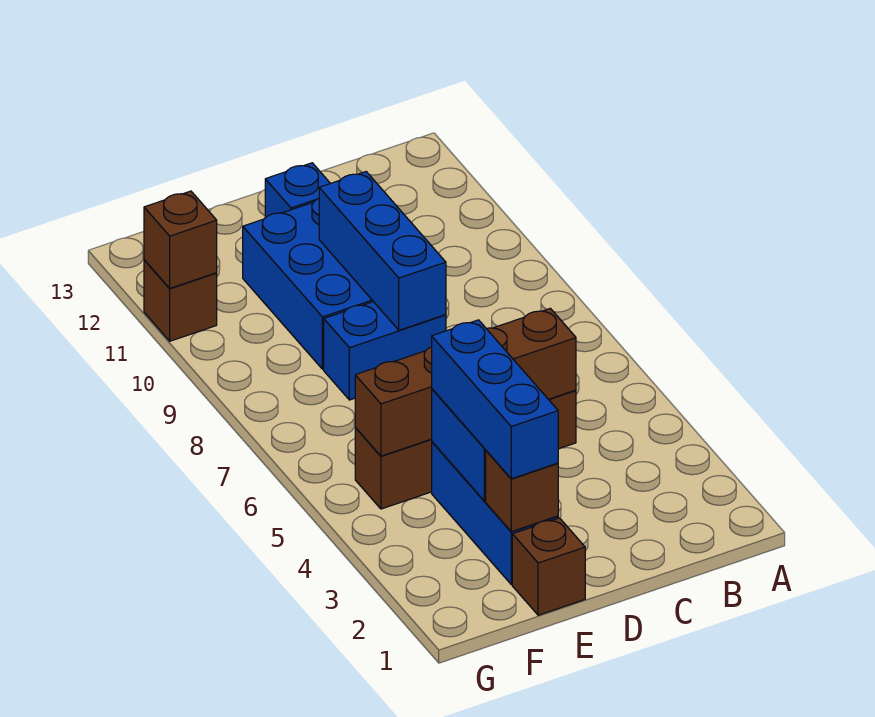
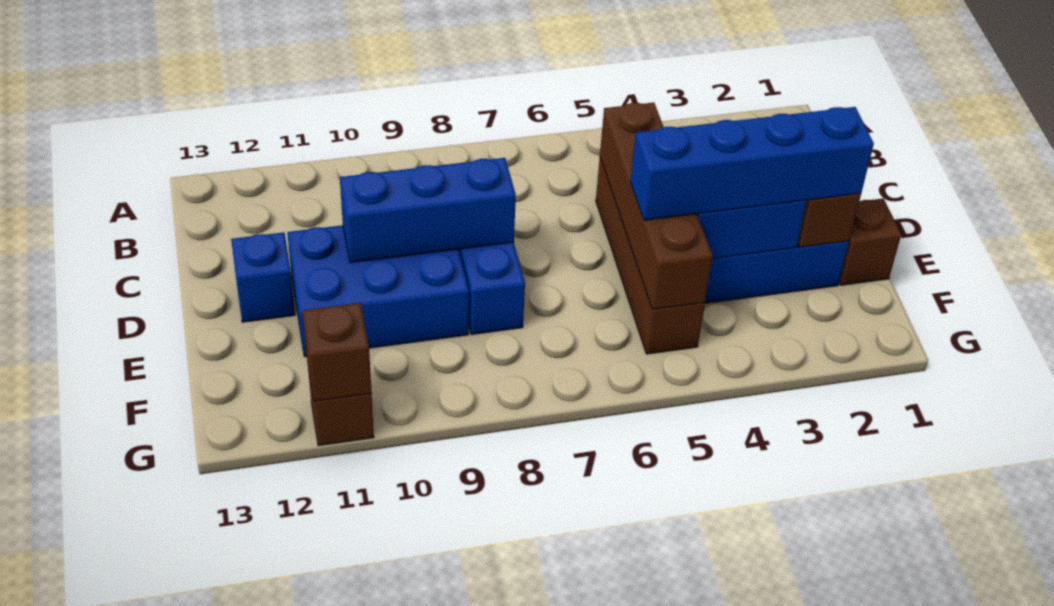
blue brick E2:E4 level 3 -> blue brick E2:E5 level 3

